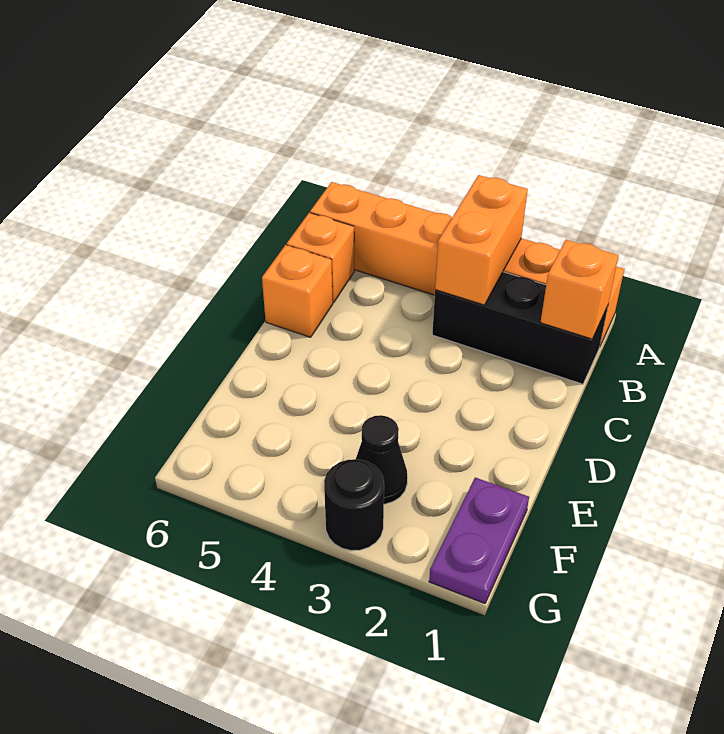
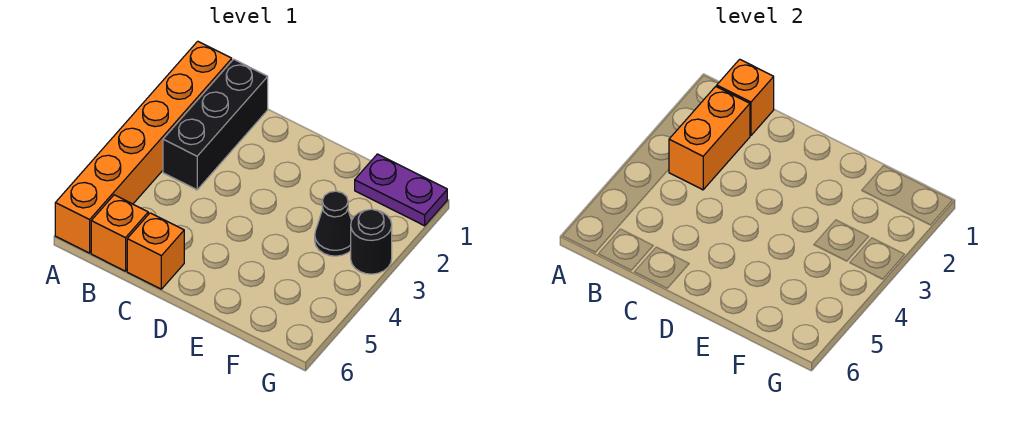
orange brick A3:B3 level 2 -> orange brick B2:B3 level 2

